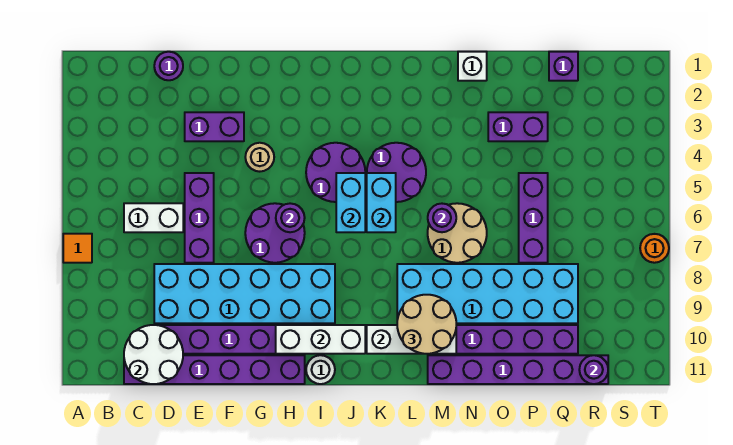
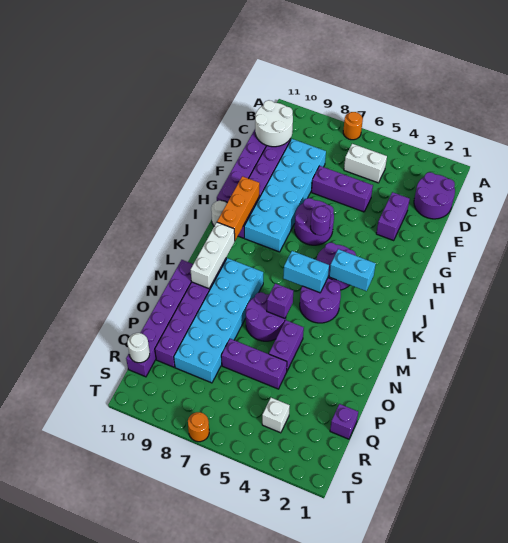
orange tile A7 level 1 -> orange round brick A7 level 1
white brick C6:D6 level 1 -> white brick C5:C6 level 1
purple round brick D1 level 1 -> purple round brick C1:D2 level 1
tan round brick G4 level 1 -> none
white brick H10:J10 level 2 -> orange brick H10:J10 level 2
cyan brick J5:J6 level 2 -> cyan brick J3:J4 level 2
tan round brick L9:M10 level 3 -> none
tan round brick M6:N7 level 1 -> purple round brick M6:N7 level 1
purple round brick M6 level 2 -> purple brick M6 level 2
white brick N1 level 1 -> white brick R4 level 1
purple brick O3:P3 level 1 -> purple brick N5:O5 level 1
purple round brick R11 level 2 -> white round brick R11 level 2

